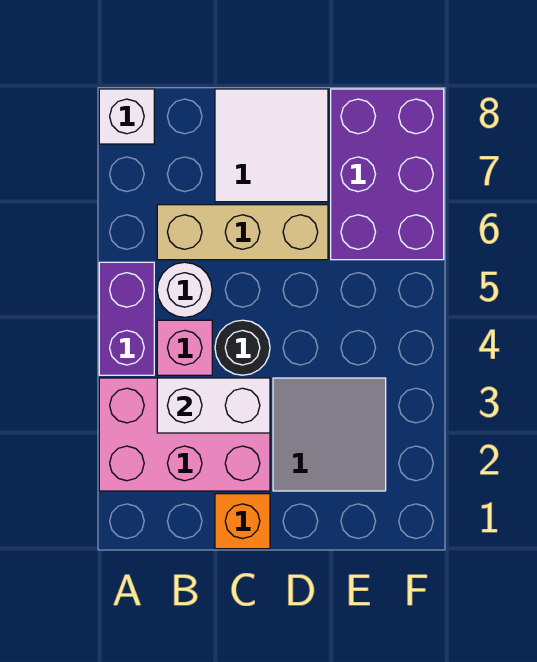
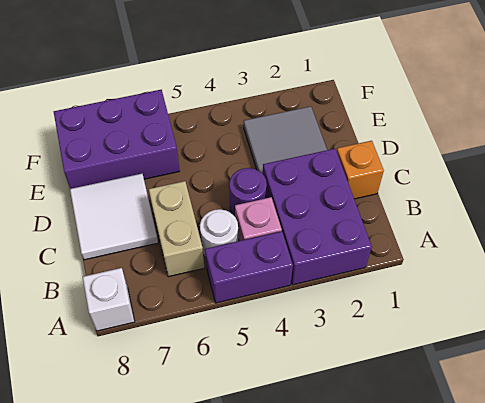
pink brick A2:C3 level 1 -> purple brick A2:C3 level 1
white brick B3:C3 level 2 -> none
tan brick B6:D6 level 1 -> tan brick B6:C6 level 1
black round brick C4 level 1 -> purple round brick C4 level 1

